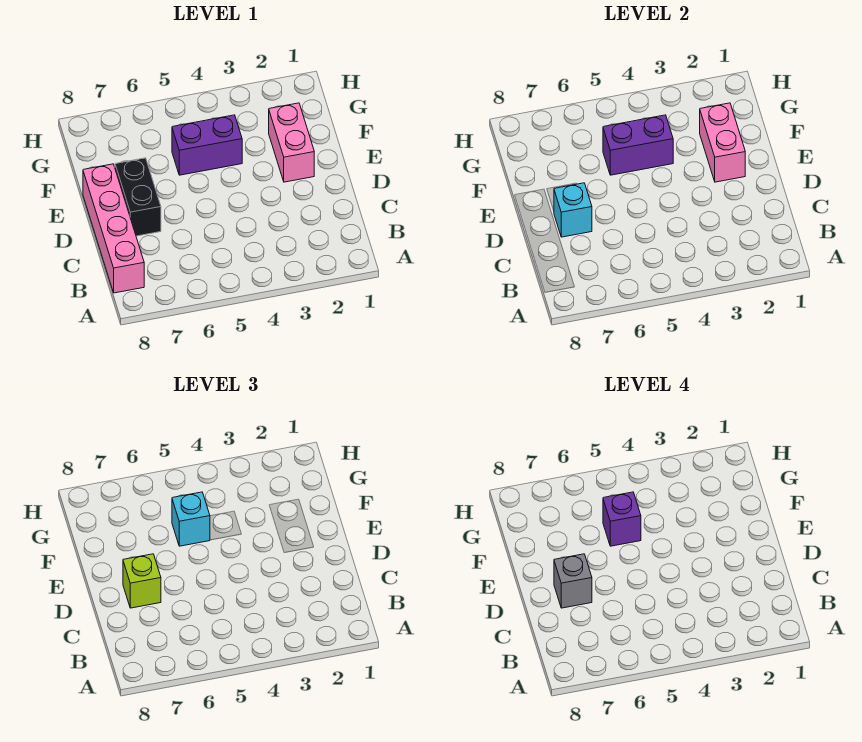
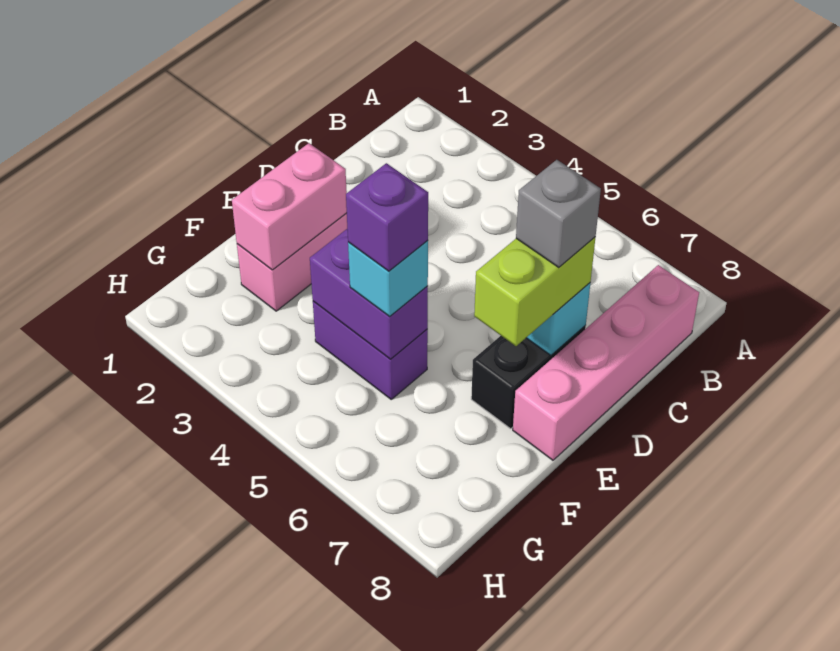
lime brick D7 level 3 -> lime brick D7:E7 level 3

